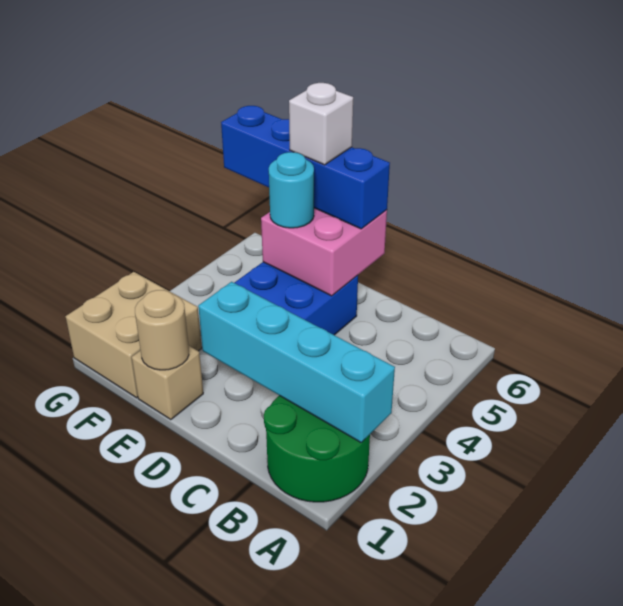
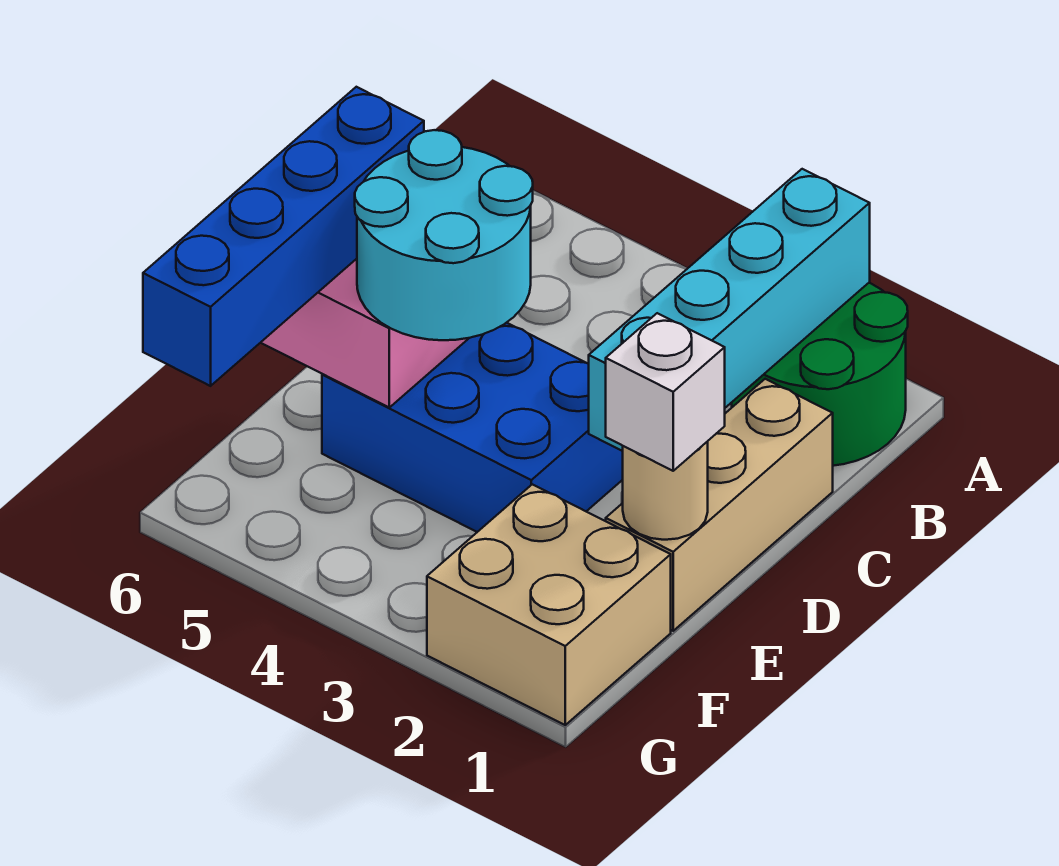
tan brick E1 level 1 -> tan brick C1:E1 level 1
cyan round brick E5 level 3 -> cyan round brick D4:E5 level 3
white brick E6 level 4 -> white brick E1 level 3

